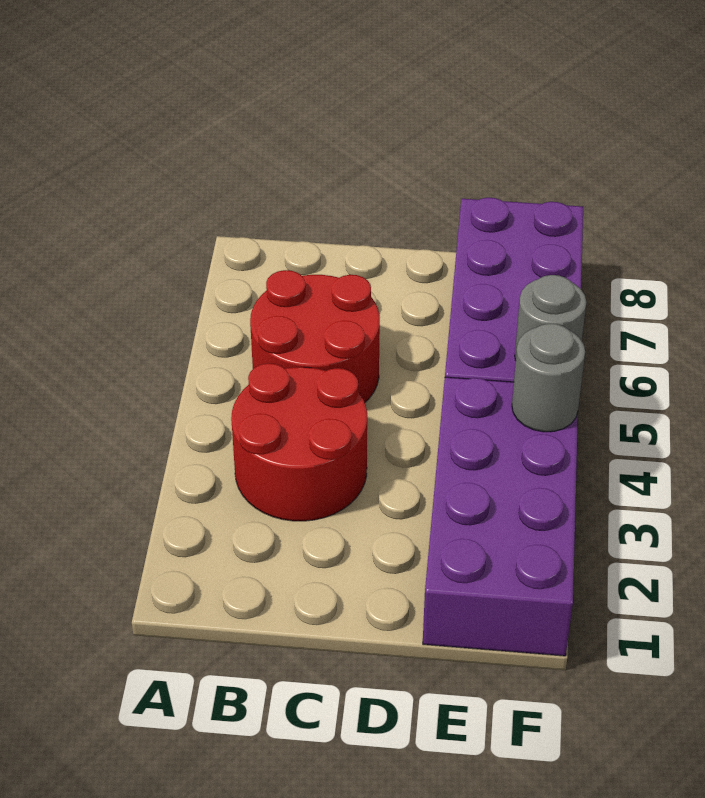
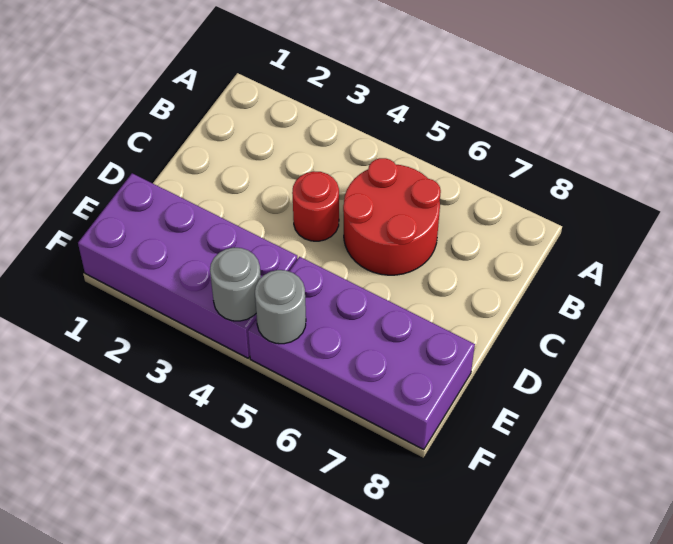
red round brick B3:C4 level 1 -> red round brick C4 level 1

